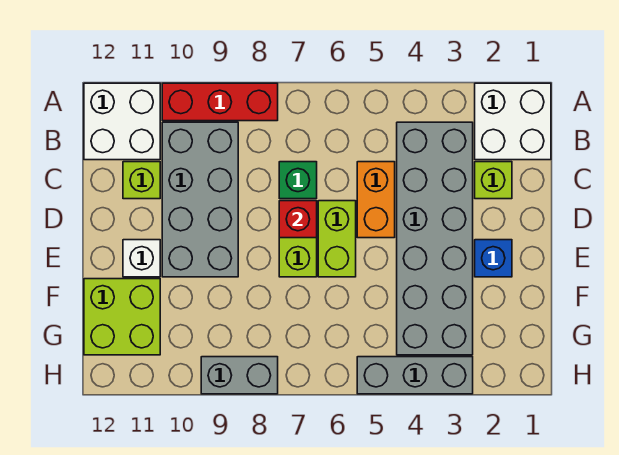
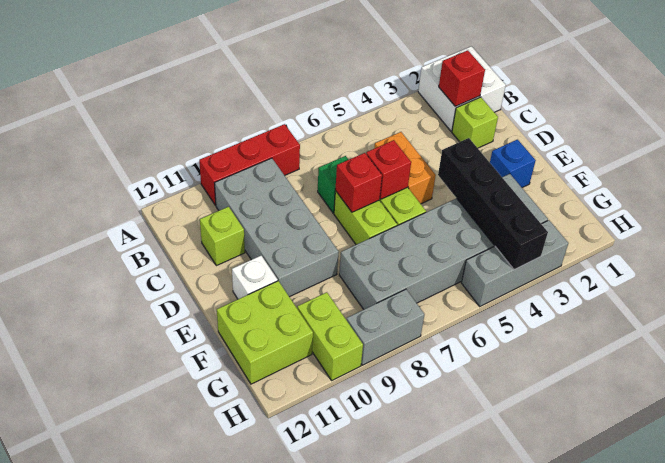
white brick A11:B12 level 1 -> none
none -> red brick B2 level 2
grey brick B3:G4 level 1 -> grey brick F3:G8 level 1
none -> red brick D6 level 2
none -> black brick E4:H4 level 2
none -> lime brick G10:H10 level 1

